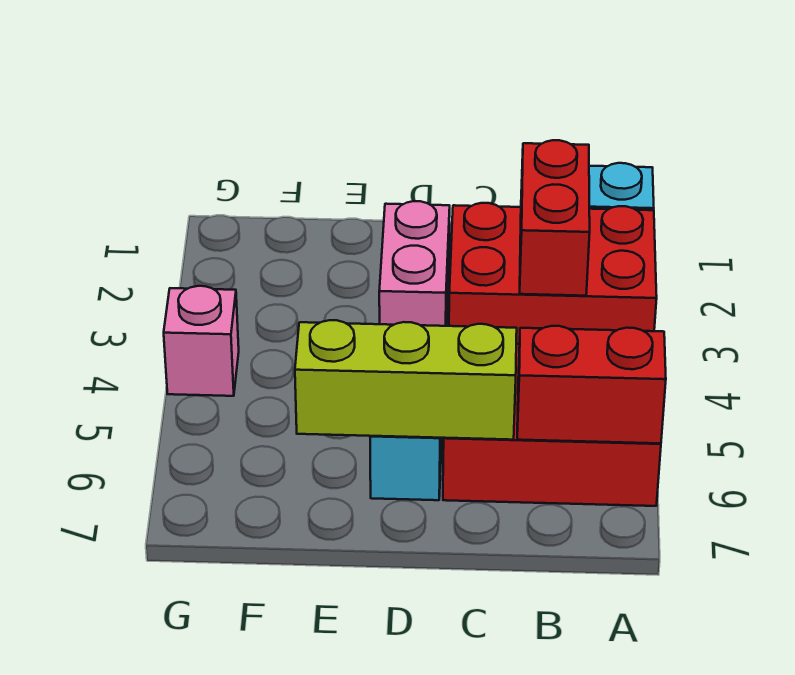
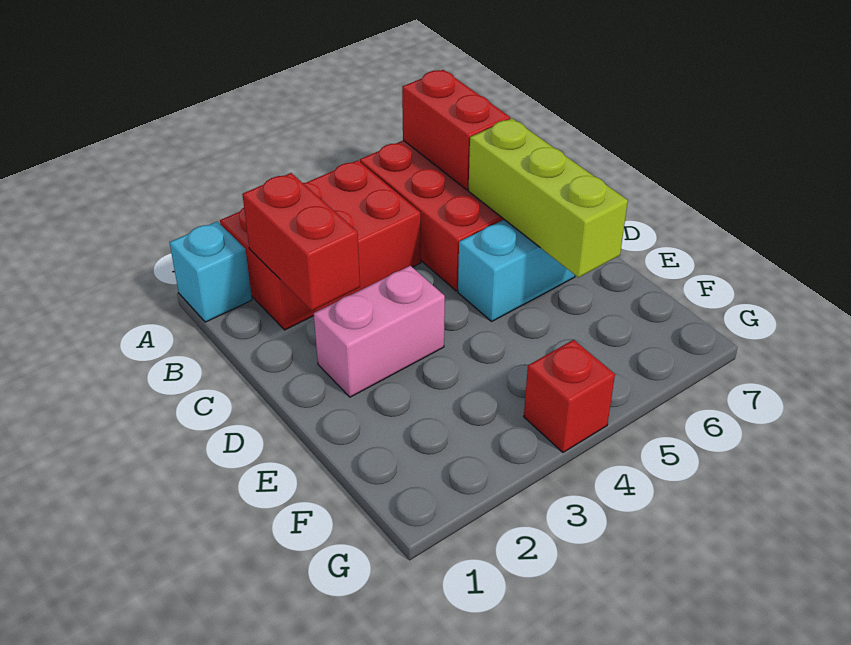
red brick A2:C3 level 1 -> red brick A2:B4 level 1
red brick B2:B3 level 2 -> red brick B2:C2 level 2
pink brick G4 level 1 -> red brick G4 level 1

